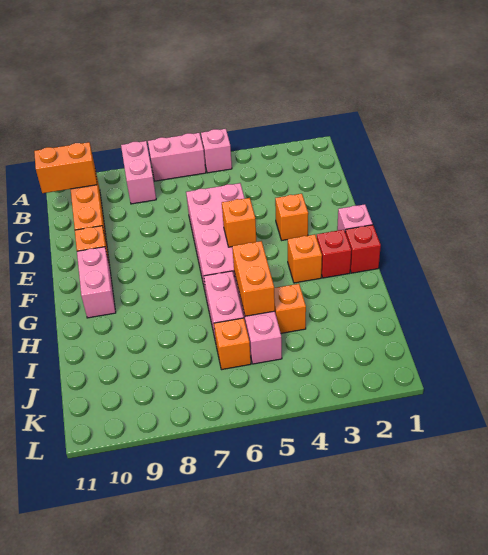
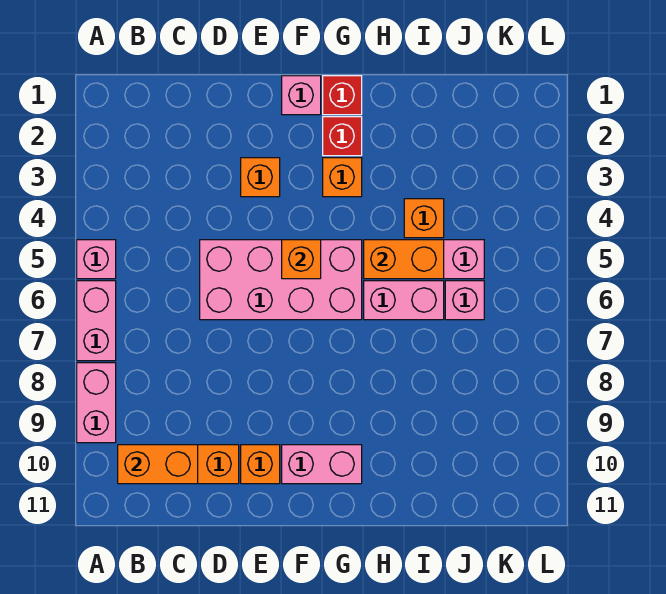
pink brick A8:B8 level 1 -> pink brick A8:A9 level 1
orange brick B10:B11 level 2 -> orange brick B10:C10 level 2
orange brick J6 level 1 -> pink brick J6 level 1

